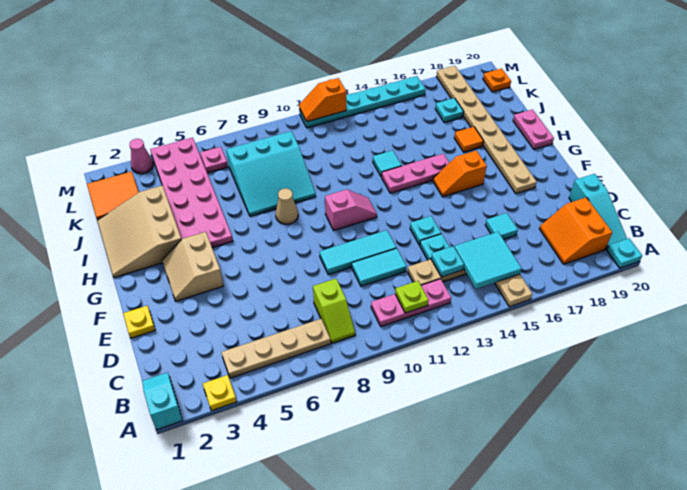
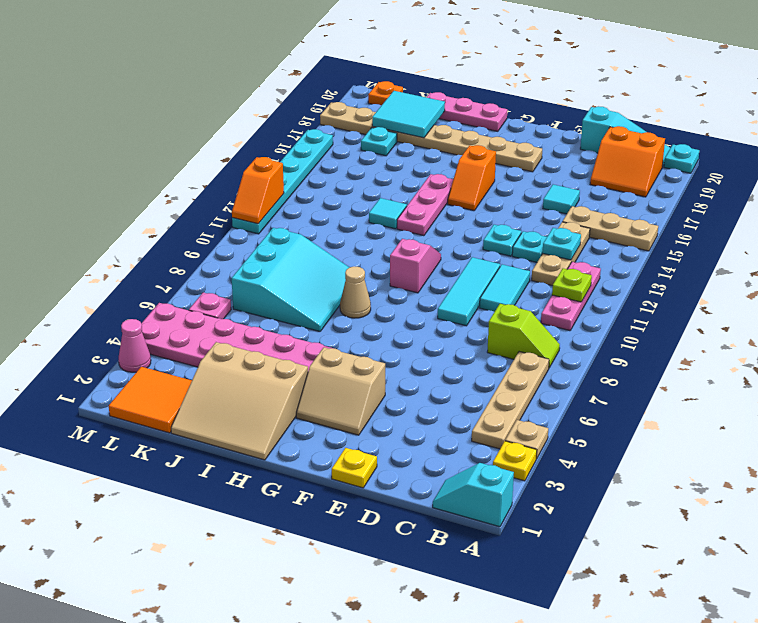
none -> tan plate A4 level 1
cyan tile B14:C15 level 2 -> cyan tile J18:K19 level 2
pink plate H20:I20 level 1 -> pink plate H20:J20 level 1
orange tile I17 level 1 -> none

